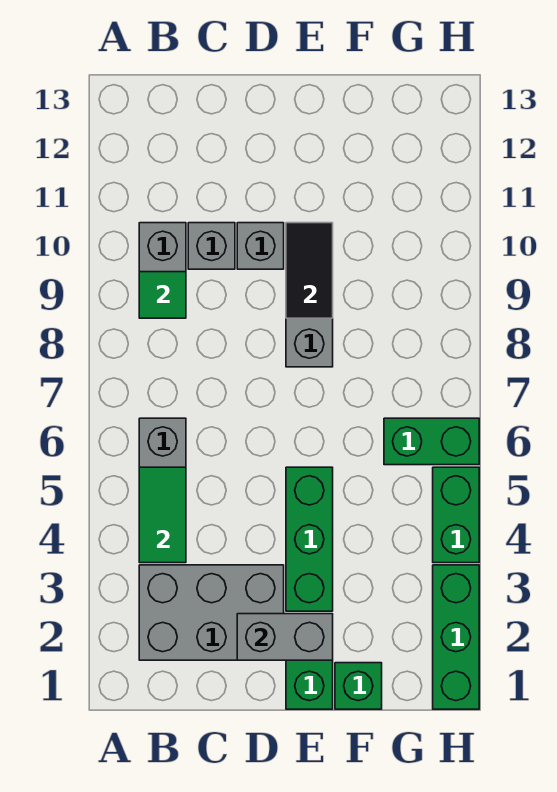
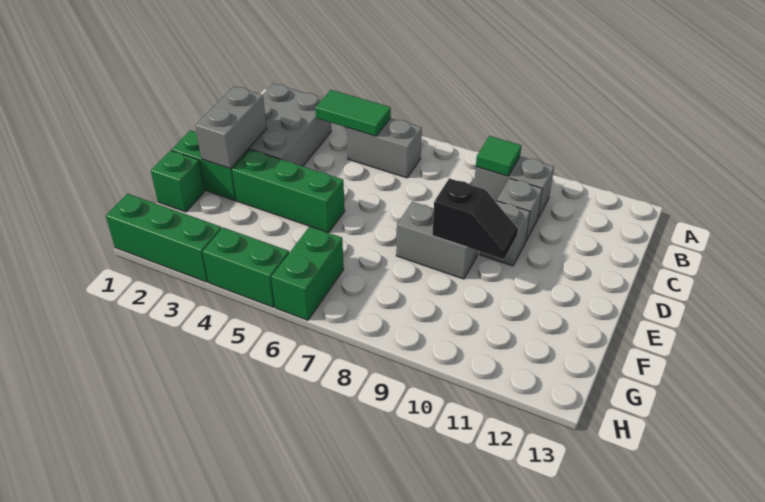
black tile E9:E10 level 2 -> black slope E9:E10 level 2 top 9

